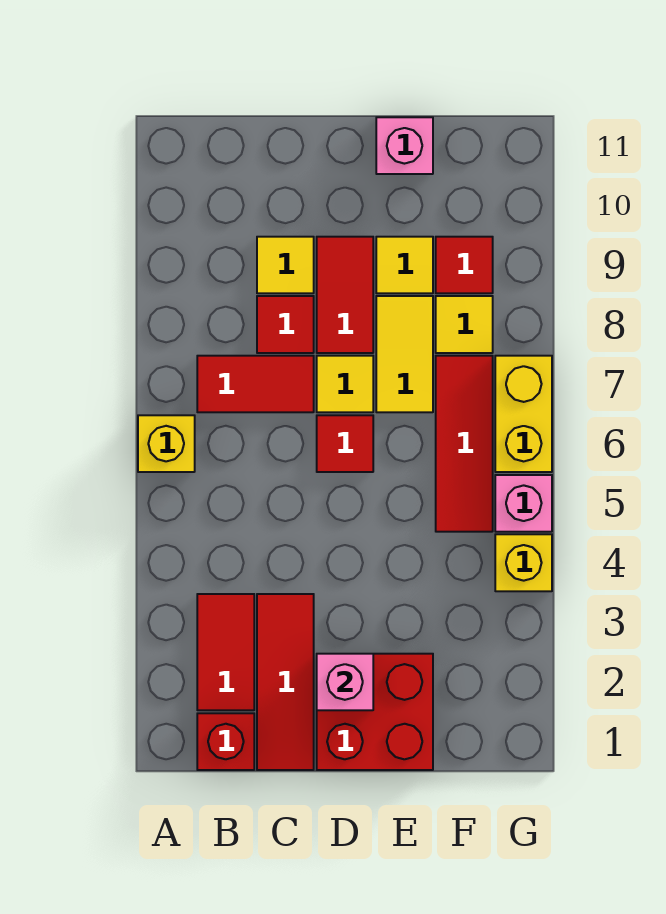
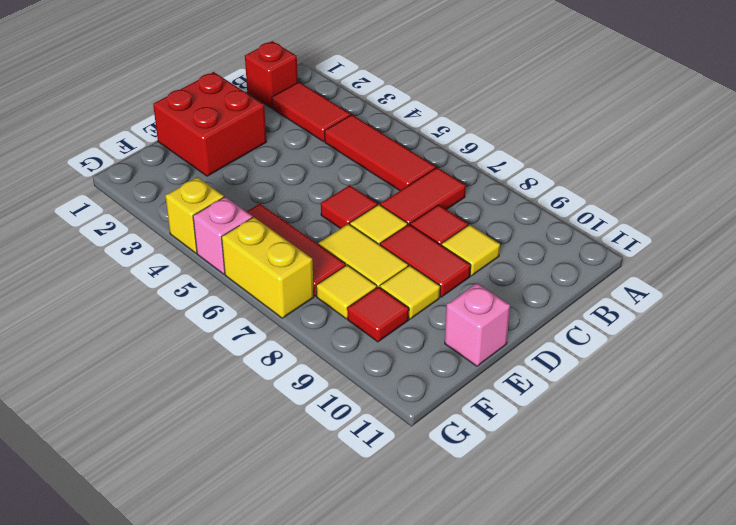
yellow brick A6 level 1 -> none
red tile C1:C3 level 1 -> red tile B4:B6 level 1
pink brick D2 level 2 -> none

